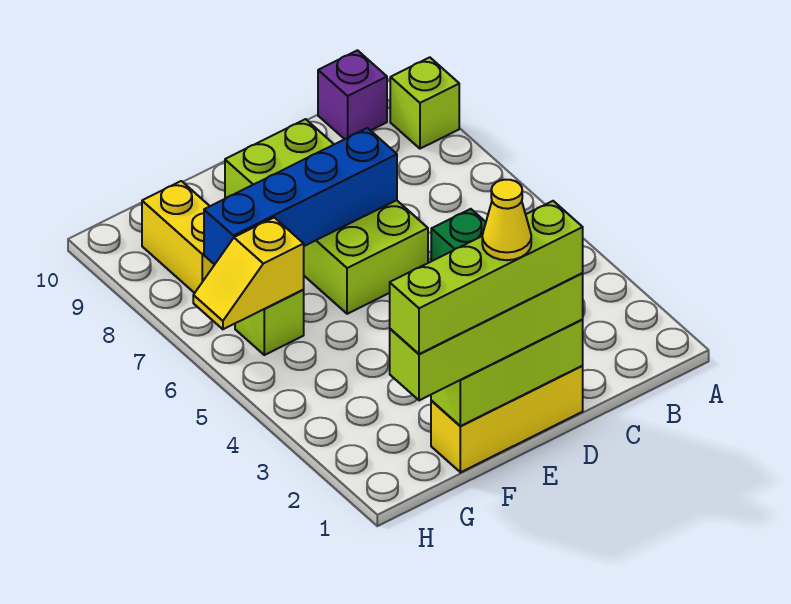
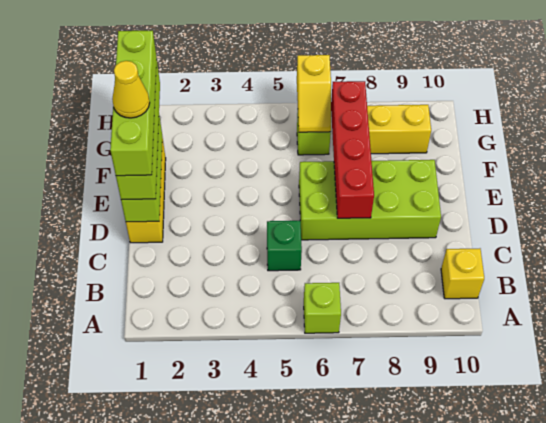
lime brick A9 level 1 -> lime brick A6 level 1
purple brick B10 level 1 -> yellow brick B10 level 1
blue brick D7:G7 level 2 -> red brick D7:G7 level 2
yellow slope G6:H6 level 2 top G -> yellow slope G6:H6 level 2 top H

